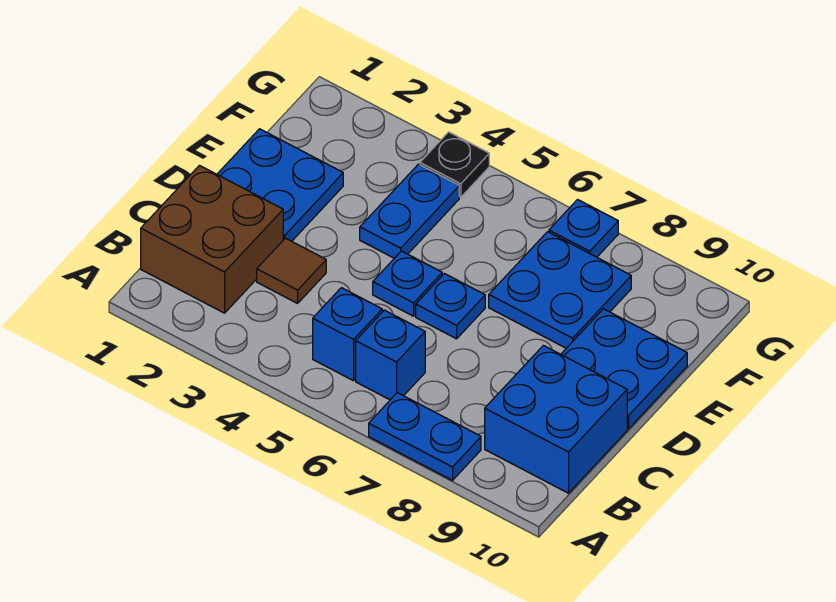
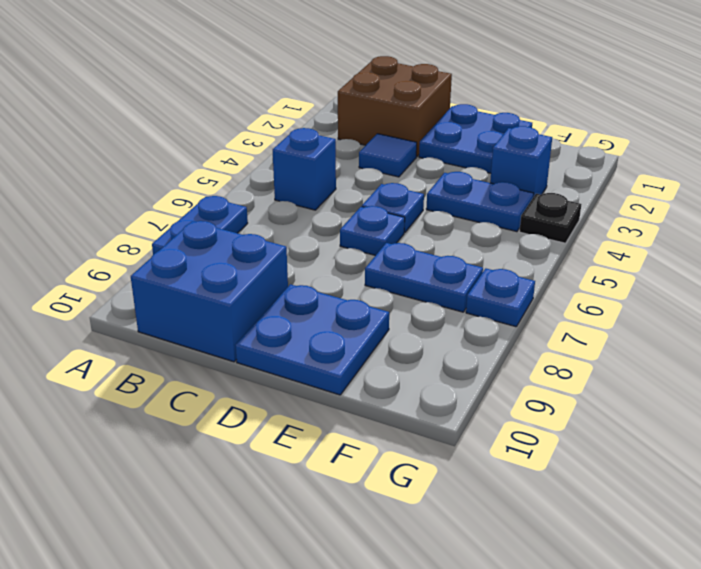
blue brick B6 level 1 -> blue brick F3 level 1
brown tile C3 level 1 -> blue tile C3 level 1
blue plate E7:F8 level 1 -> blue plate E7:F7 level 1

